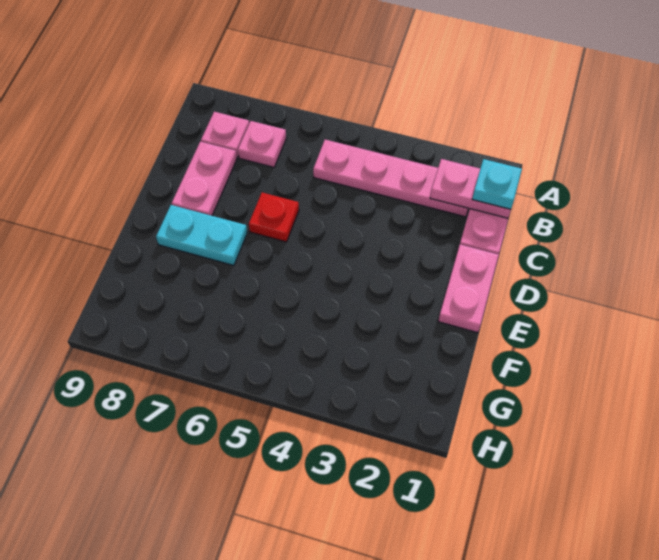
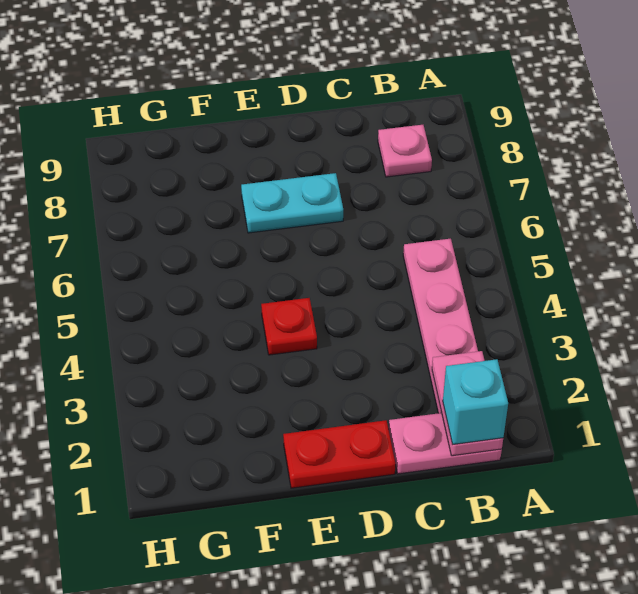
cyan plate B1 level 3 -> cyan brick B1 level 3
pink plate B7 level 1 -> none
pink plate C8:D8 level 1 -> none
pink plate D1:E1 level 1 -> red plate D1:E1 level 1
red plate D6 level 1 -> red plate E4 level 1
cyan plate E7:E8 level 1 -> cyan plate D7:E7 level 1

